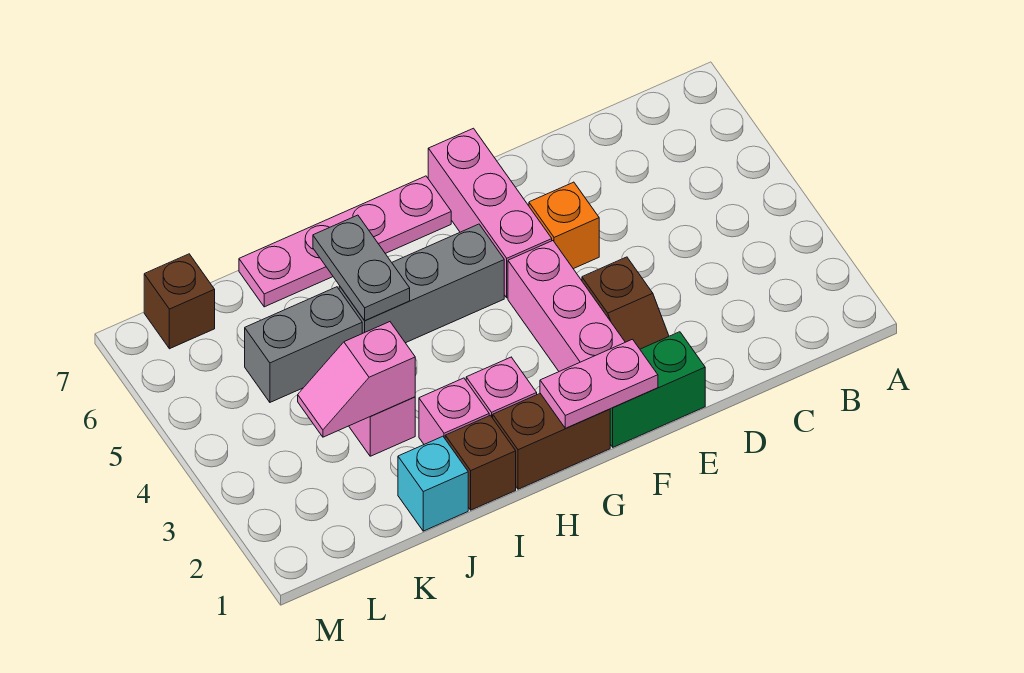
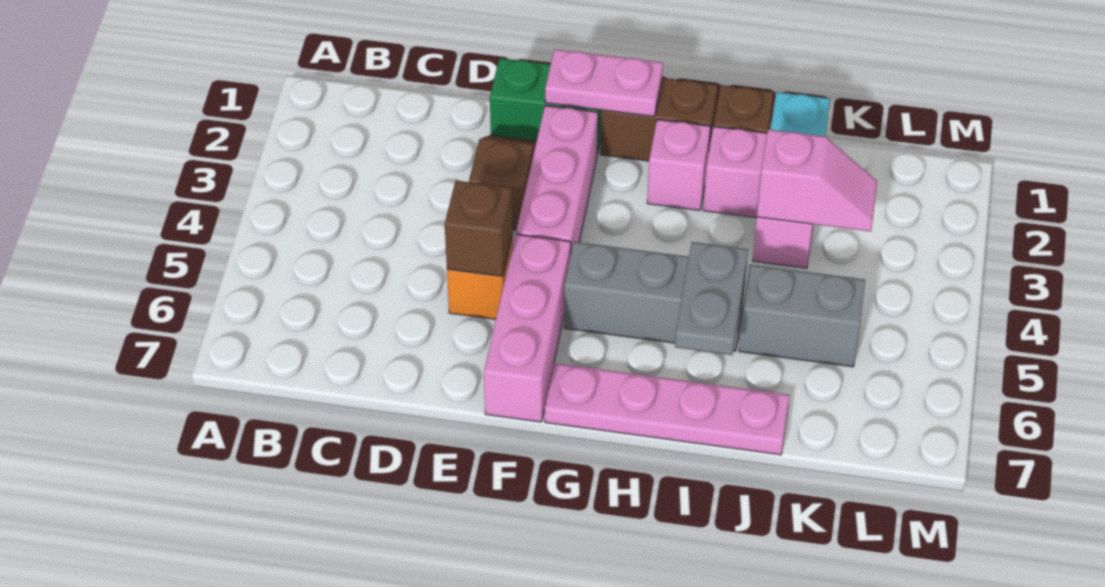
brown brick L7 level 1 -> brown brick E5 level 2

